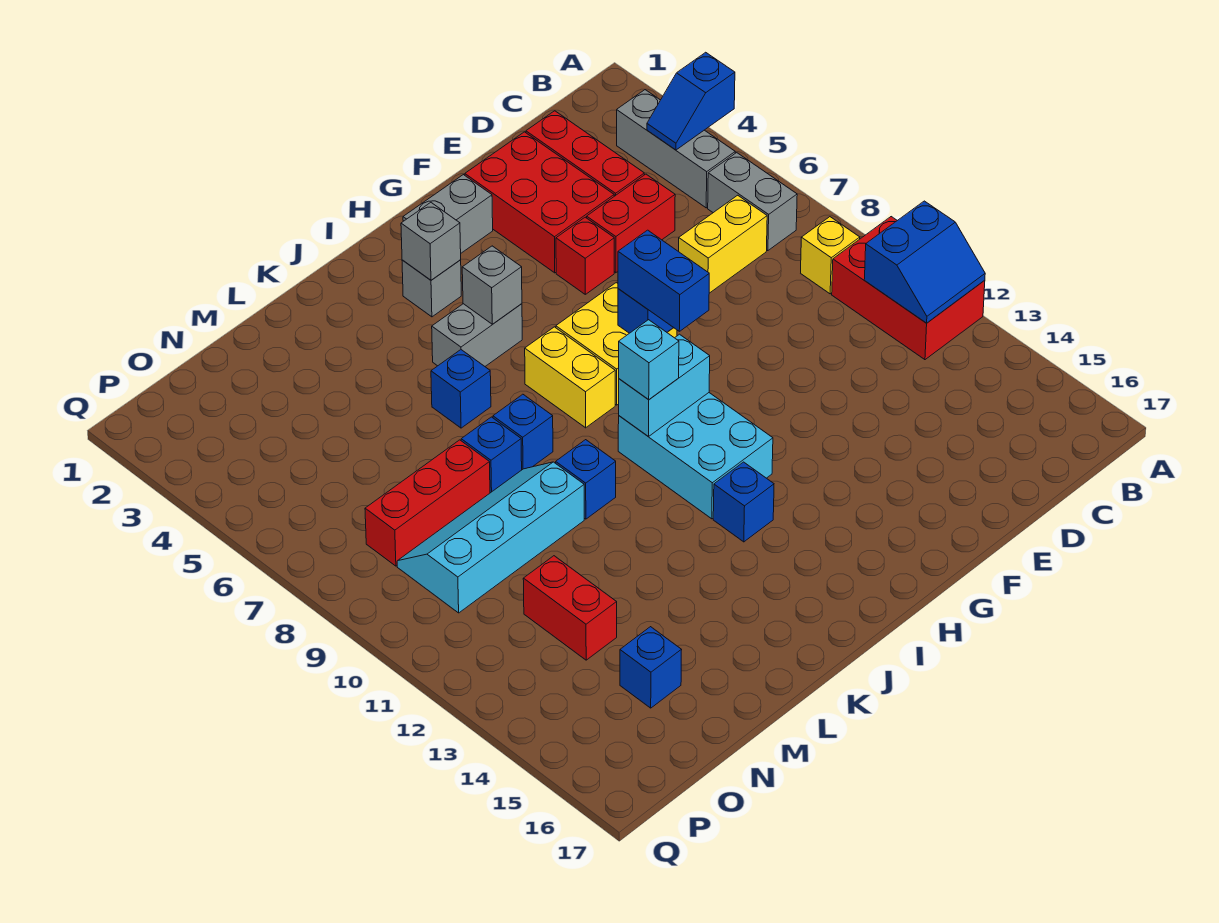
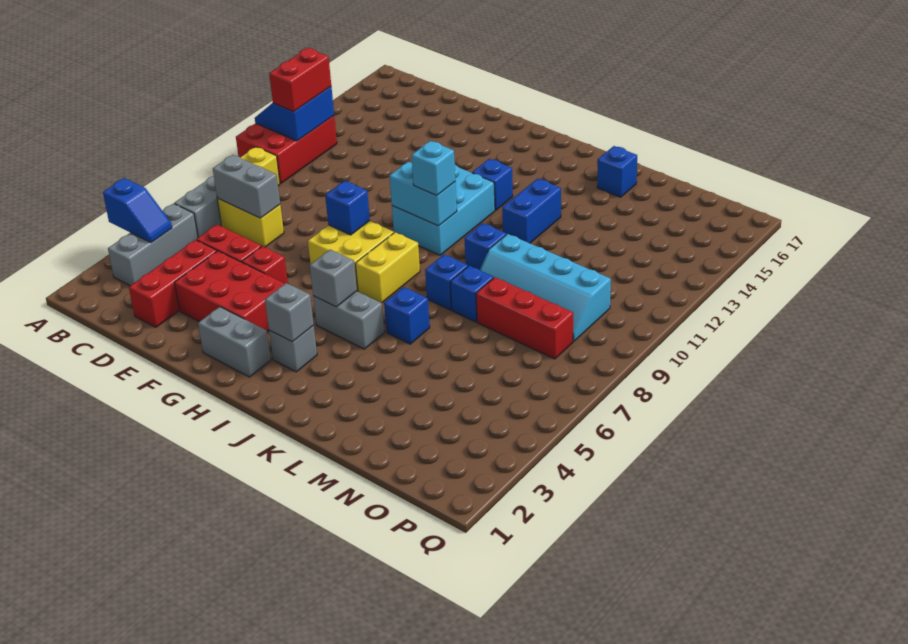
blue slope A11:B12 level 2 top 11 -> blue slope A11:B12 level 2 top B
none -> grey brick C7:D7 level 2
red brick E2:F4 level 1 -> red brick E3:G4 level 1
blue brick G8:G9 level 3 -> blue brick K12:K13 level 1
red brick N12:N13 level 1 -> red brick B11:B12 level 3
blue brick N15 level 1 -> blue brick L16 level 1

